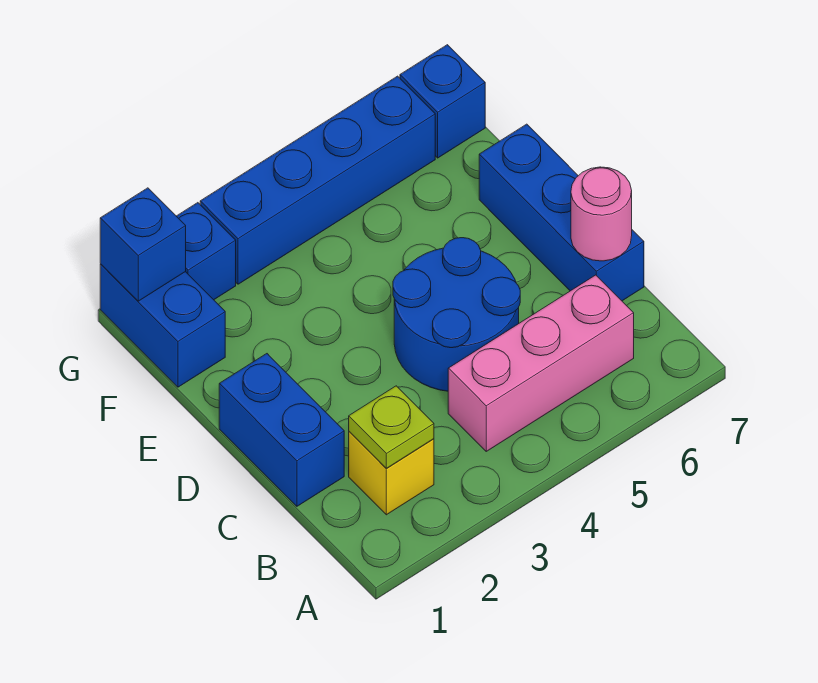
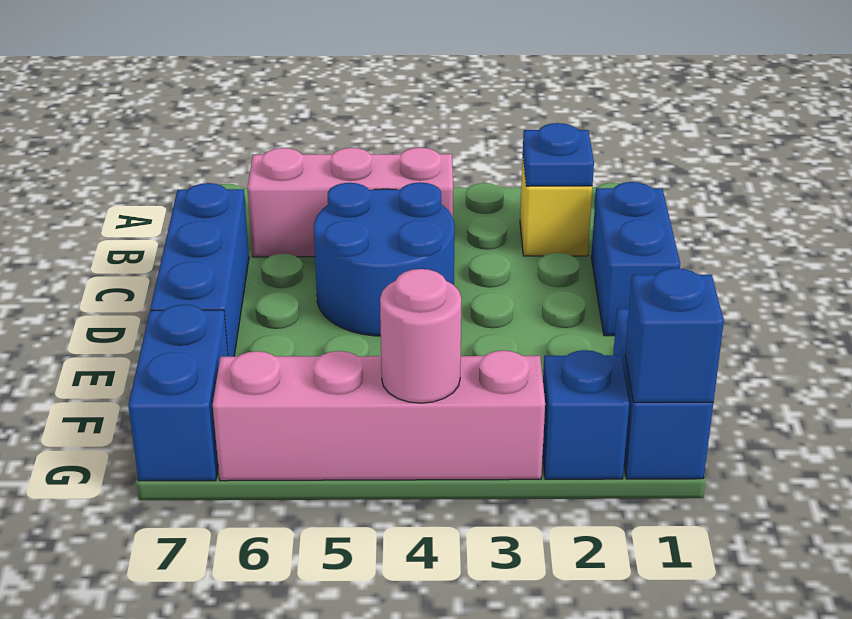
lime plate B2 level 2 -> blue plate B2 level 2
pink round brick C7 level 2 -> pink round brick G4 level 2
blue brick G3:G6 level 1 -> pink brick G3:G6 level 1
blue brick G7 level 1 -> blue brick F7:G7 level 1

